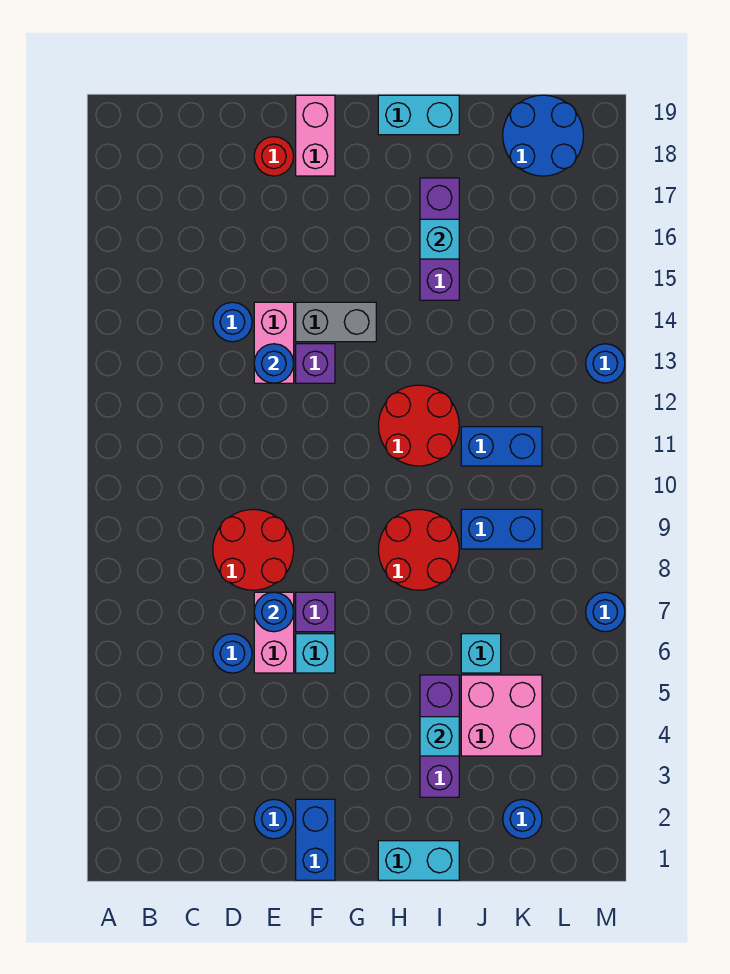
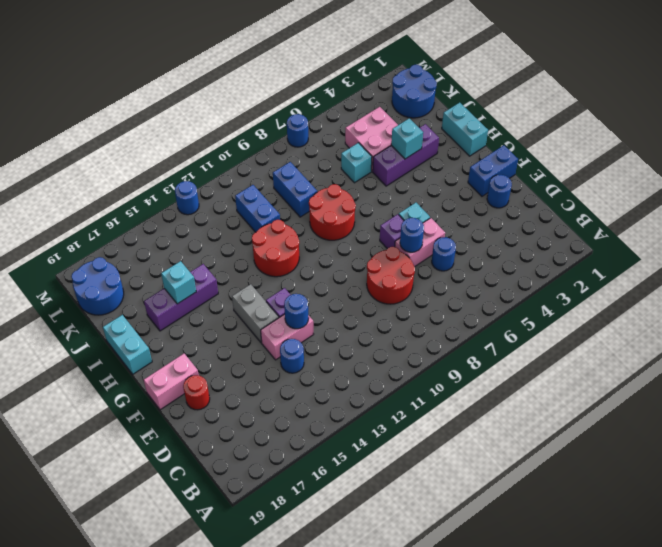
blue round brick K2 level 1 -> blue round brick K1:L2 level 1

